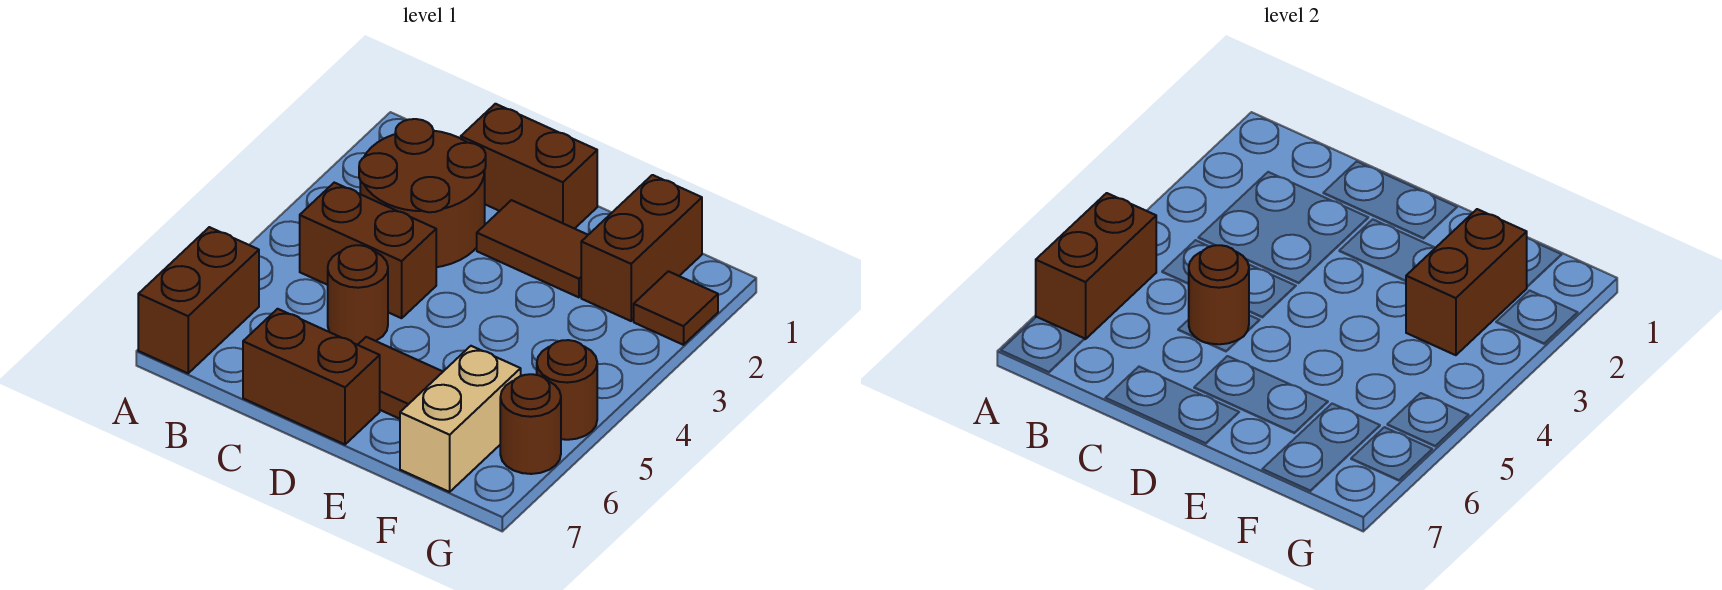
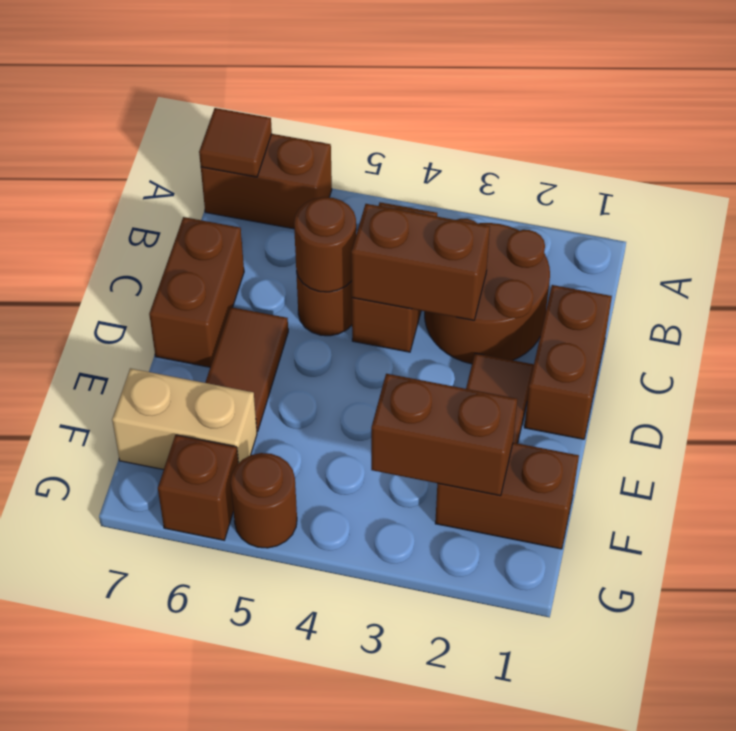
brown brick A5:A6 level 2 -> brown brick C3:C4 level 2
brown tile G2 level 1 -> brown tile A7 level 2
brown round brick G6 level 1 -> brown brick G6 level 1

